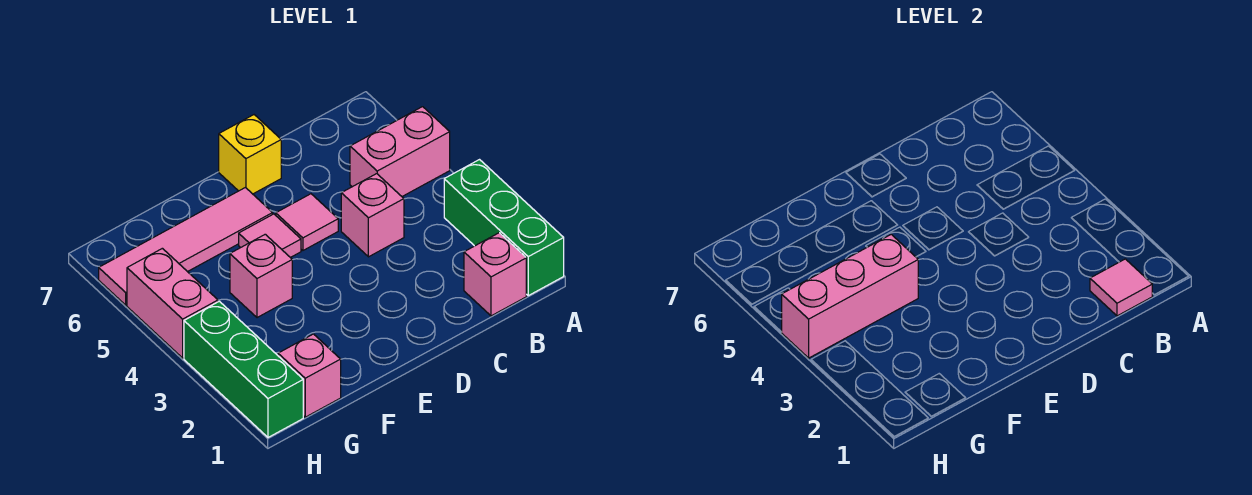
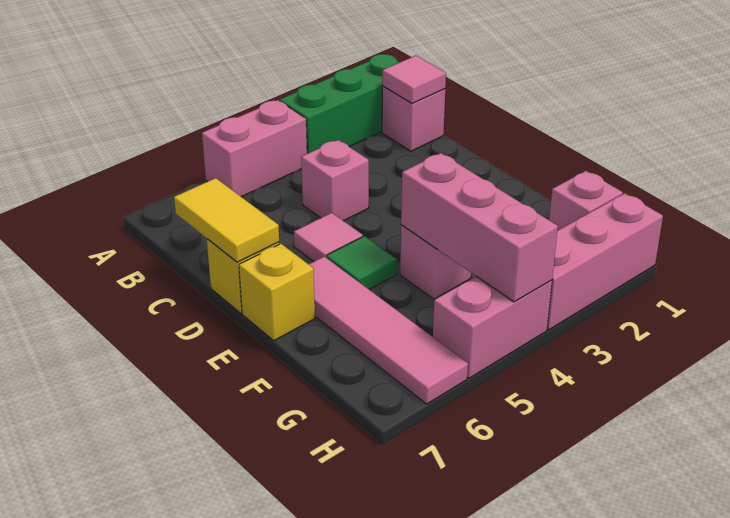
pink brick A5:B5 level 1 -> pink brick A4:A5 level 1
none -> yellow tile C7:D7 level 2
pink tile E5 level 1 -> green tile E5 level 1
none -> yellow brick E7 level 1
green brick H1:H3 level 1 -> pink brick H1:H3 level 1

